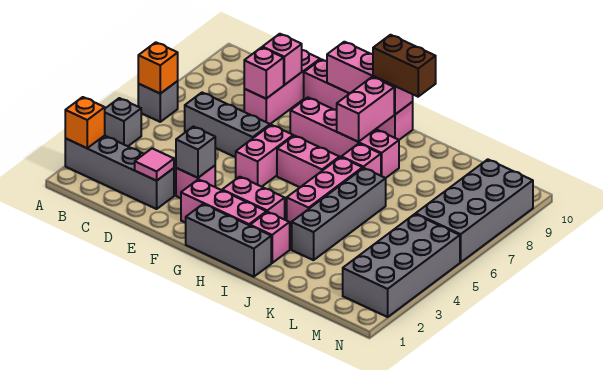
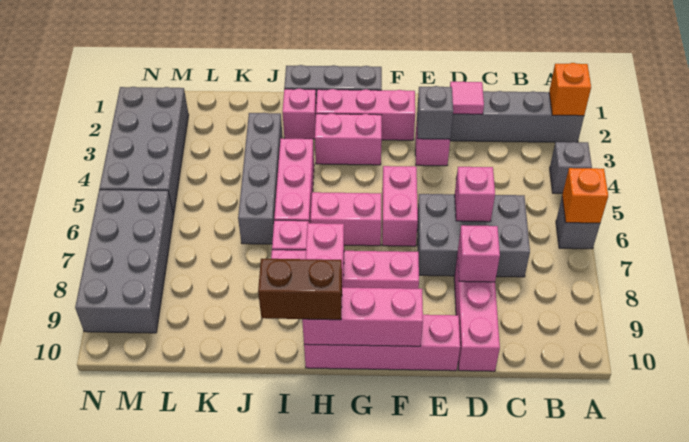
grey brick C6:E6 level 1 -> grey brick C6:E7 level 1
pink brick D9 level 2 -> pink brick D6 level 2

